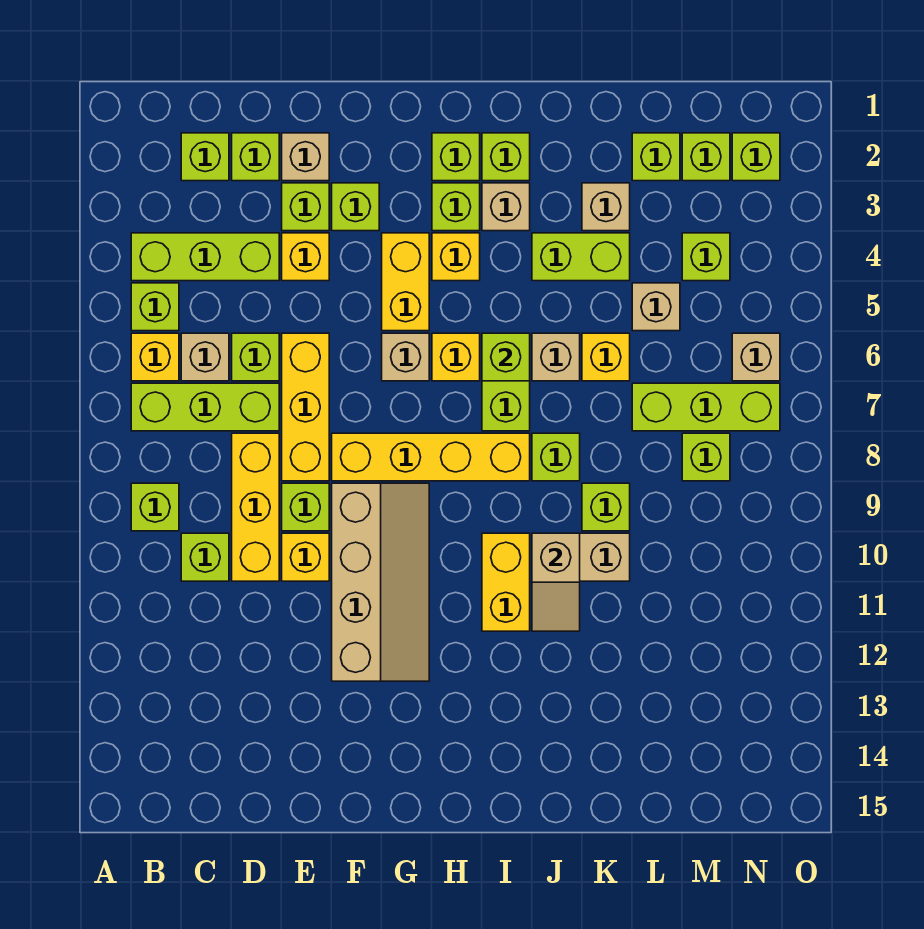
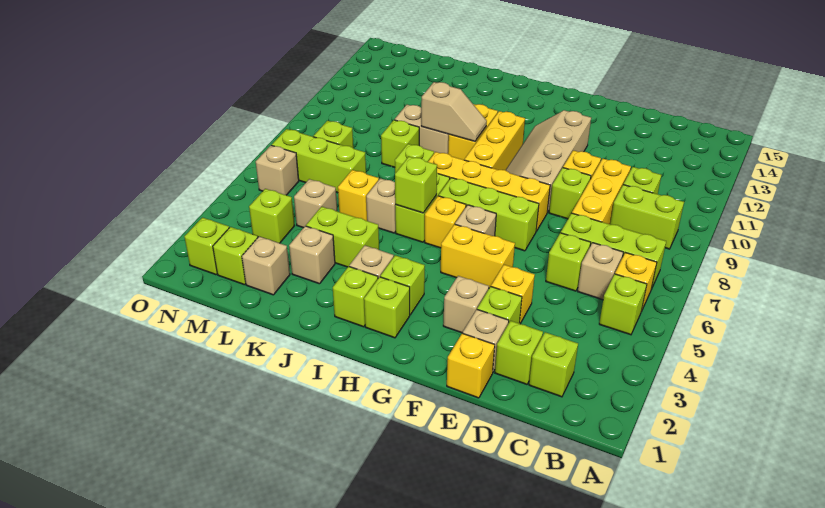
lime brick B4:D4 level 1 -> lime brick F7:H7 level 1
lime brick B9 level 1 -> lime brick B9:C9 level 1
yellow brick E6:E8 level 1 -> yellow brick H9:H11 level 1
lime brick F3 level 1 -> tan brick F3 level 1
yellow brick G4:G5 level 1 -> yellow brick F5:G5 level 1
yellow brick H4 level 1 -> yellow brick E1 level 1
tan slope J10:J11 level 2 top 10 -> tan slope I10:J10 level 2 top J
lime brick L2 level 1 -> tan brick L2 level 1

